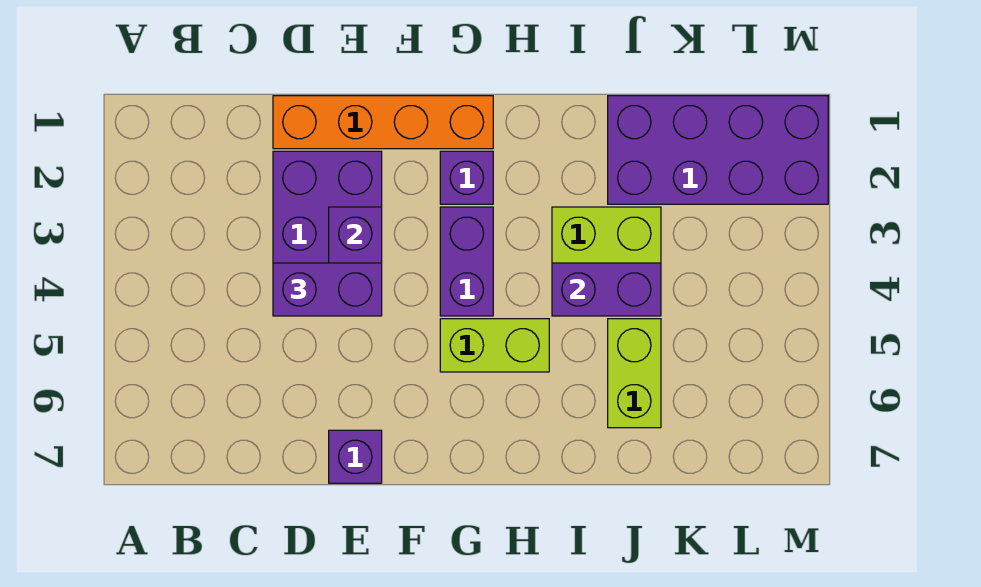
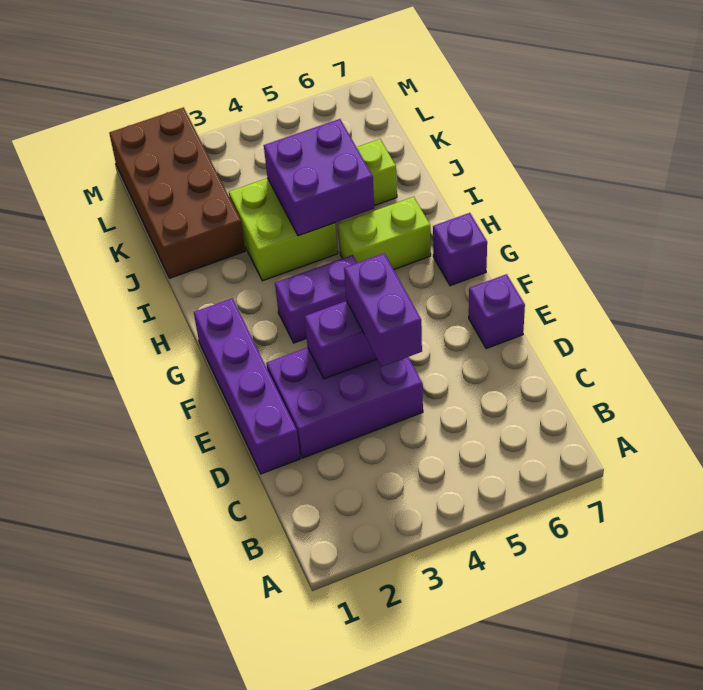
orange brick D1:G1 level 1 -> purple brick D1:G1 level 1
purple brick G2 level 1 -> purple brick G7 level 1
lime brick G5:H5 level 1 -> lime brick H5:H6 level 1
purple brick I4:J4 level 2 -> purple brick I4:J5 level 2
purple brick J1:M2 level 1 -> brown brick J1:M2 level 1

